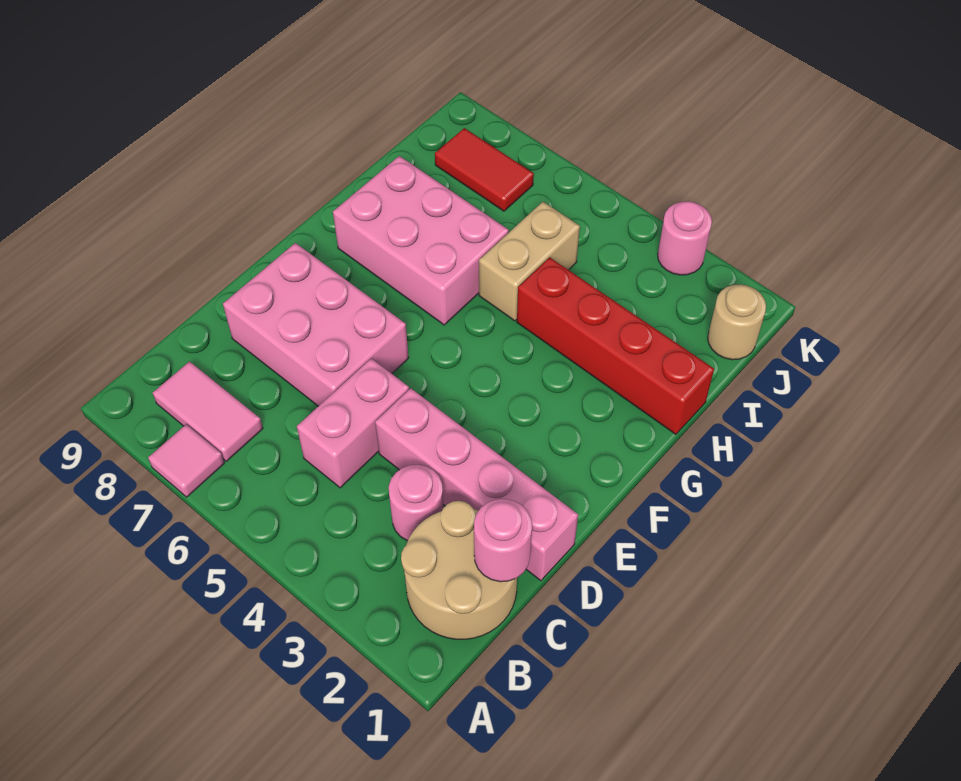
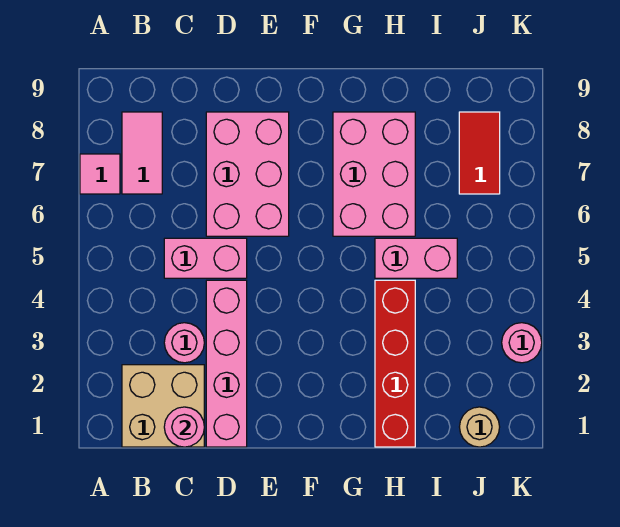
tan round brick B1:C2 level 1 -> tan brick B1:C2 level 1
tan brick H5:I5 level 1 -> pink brick H5:I5 level 1

